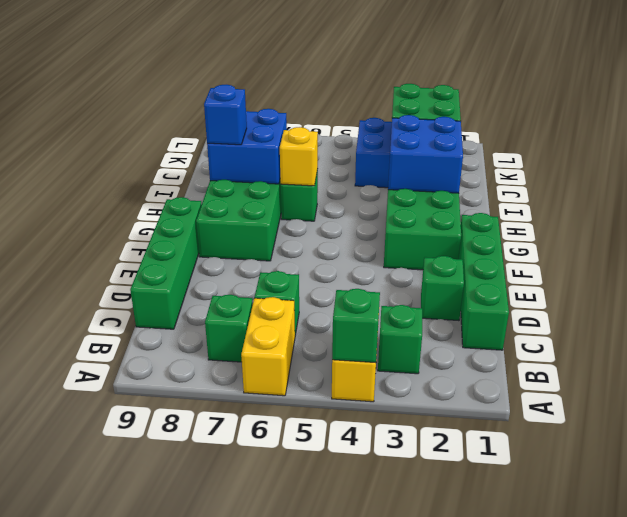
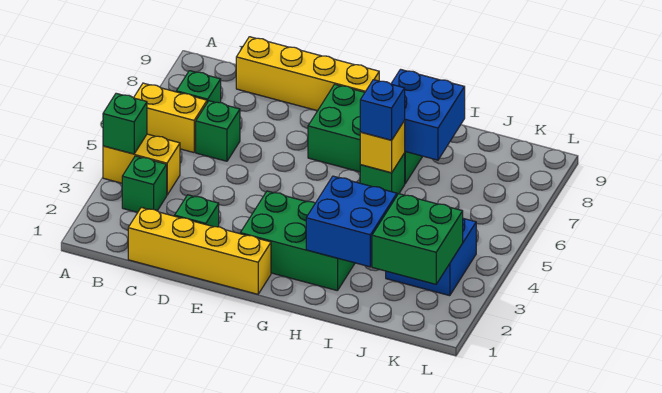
green brick C1:F1 level 1 -> yellow brick C1:F1 level 1
green brick C9:F9 level 1 -> yellow brick C9:F9 level 1
blue brick H8 level 3 -> blue brick H6 level 3

